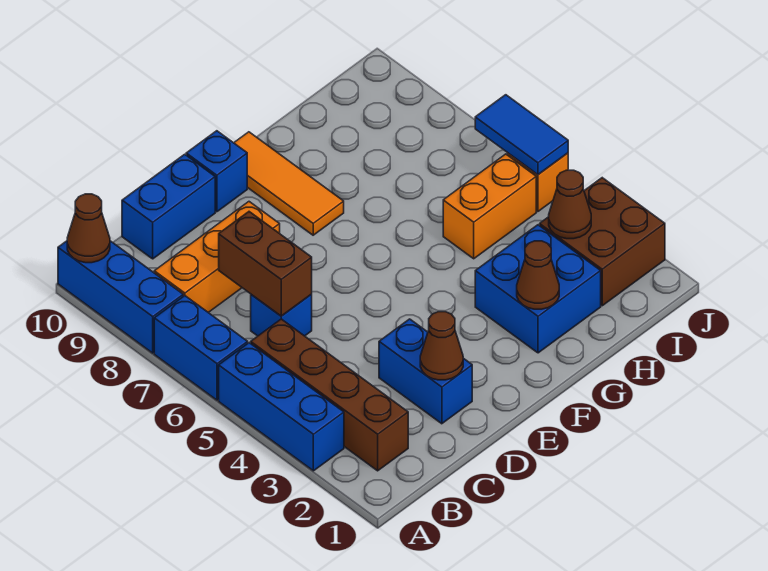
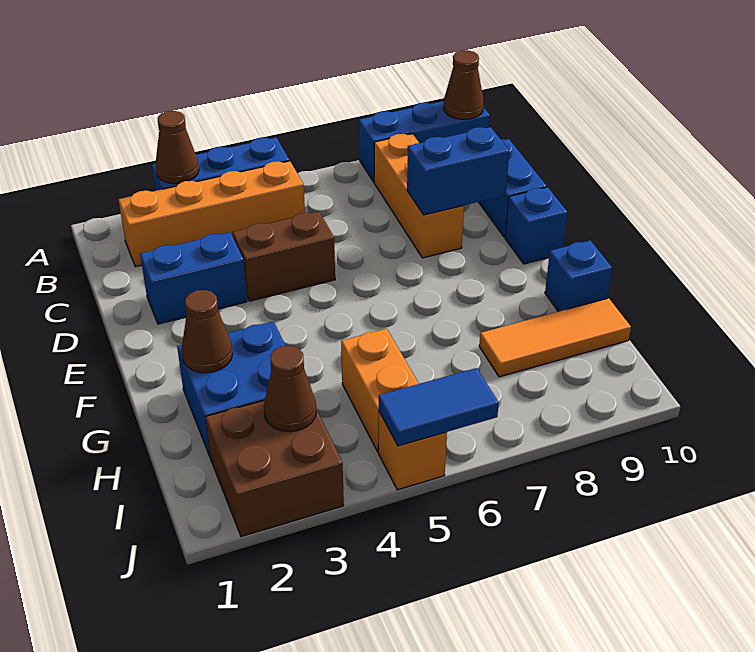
blue brick A6:A7 level 1 -> blue brick D8:D9 level 2
brown brick B2:B5 level 1 -> orange brick B2:B5 level 1
blue brick C6 level 1 -> blue brick G10 level 1
brown brick C6:C7 level 2 -> brown brick D4:D5 level 1
brown cone D2 level 2 -> brown cone A3 level 2
orange tile F8:F10 level 1 -> orange tile H8:H10 level 1

